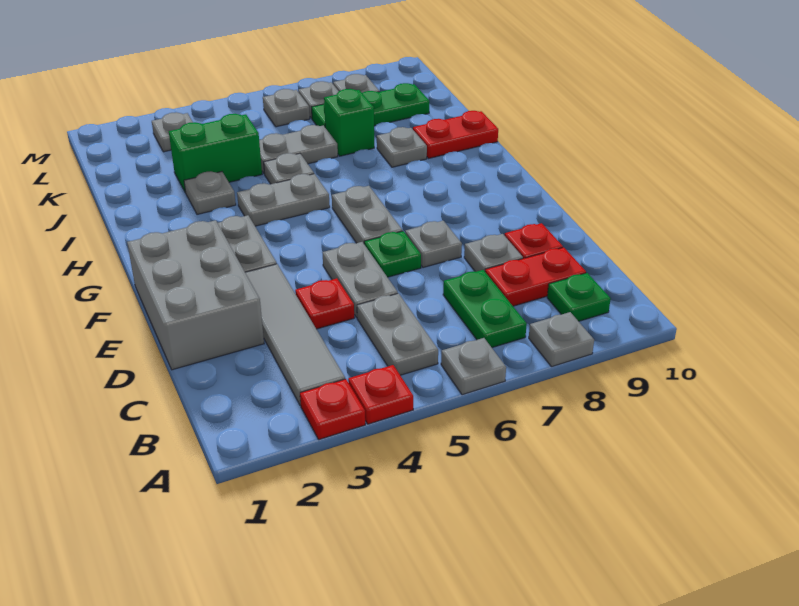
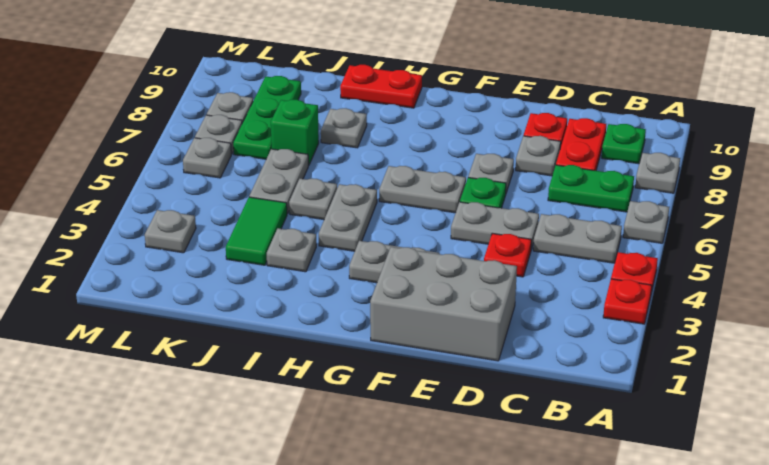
grey tile B3:E3 level 1 -> none
red plate I9:I10 level 1 -> red plate H10:I10 level 1
green brick J3:J4 level 1 -> green tile J3:J4 level 1

